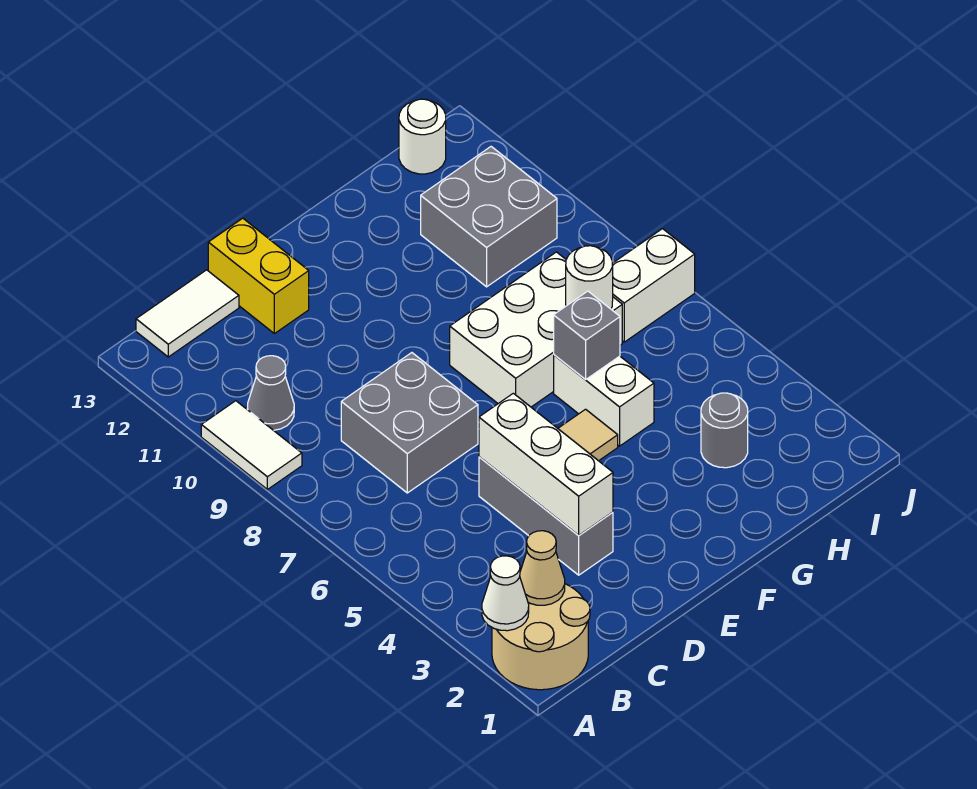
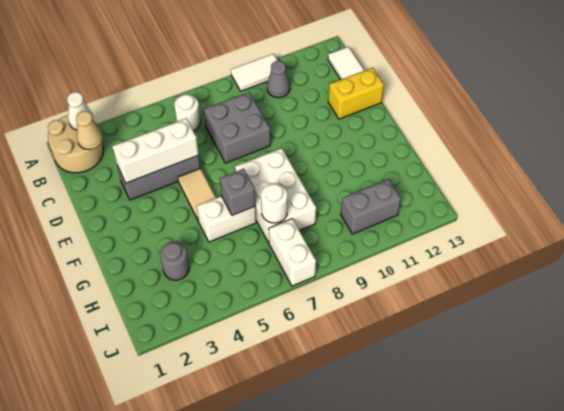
grey brick H10:I11 level 1 -> grey brick I10:I11 level 1
white round brick I13 level 1 -> white round brick B6 level 1

